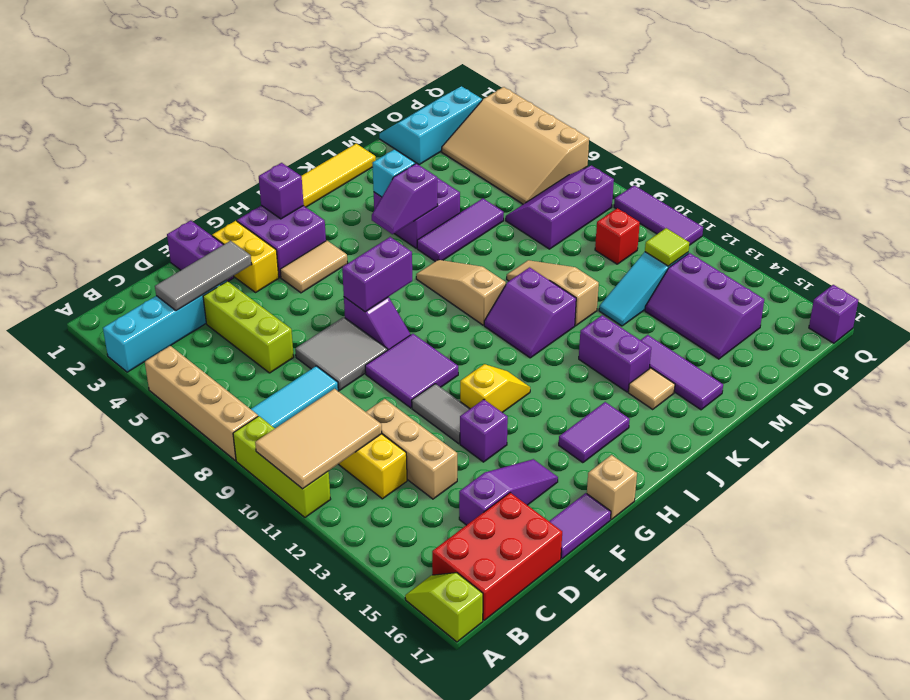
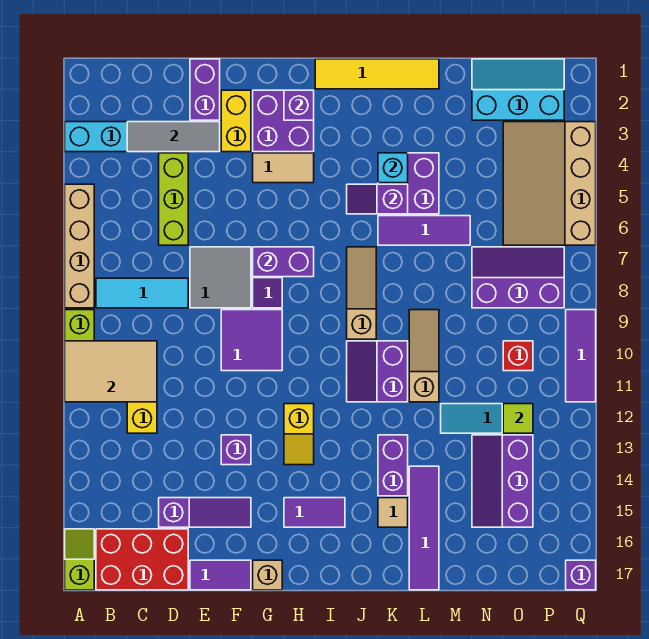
tan brick D11:D13 level 1 -> none
grey tile F11:F12 level 1 -> none
yellow slope G12:H12 level 1 top G -> yellow slope H12:H13 level 1 top 12
purple tile L14:L16 level 1 -> purple tile L14:L17 level 1

